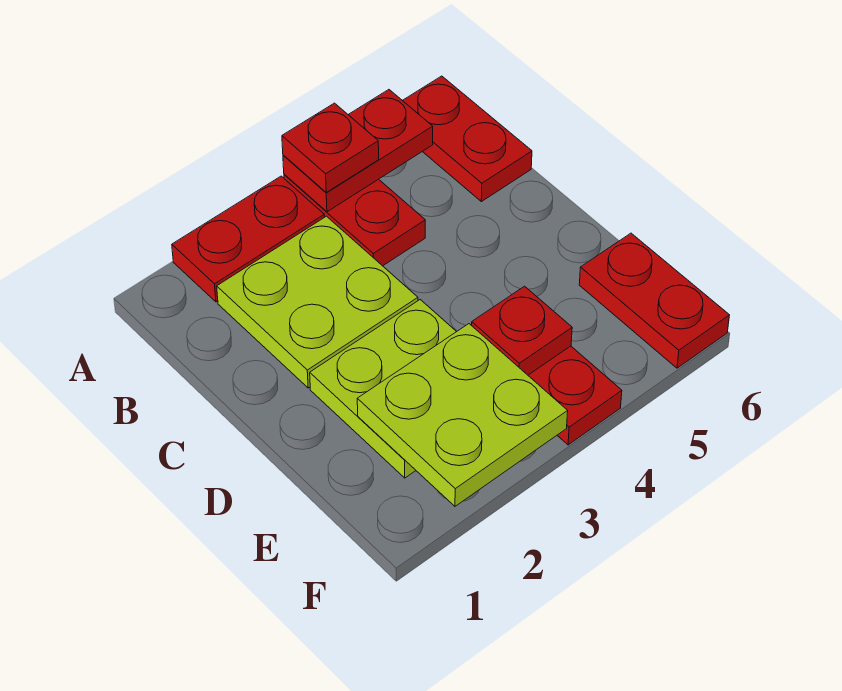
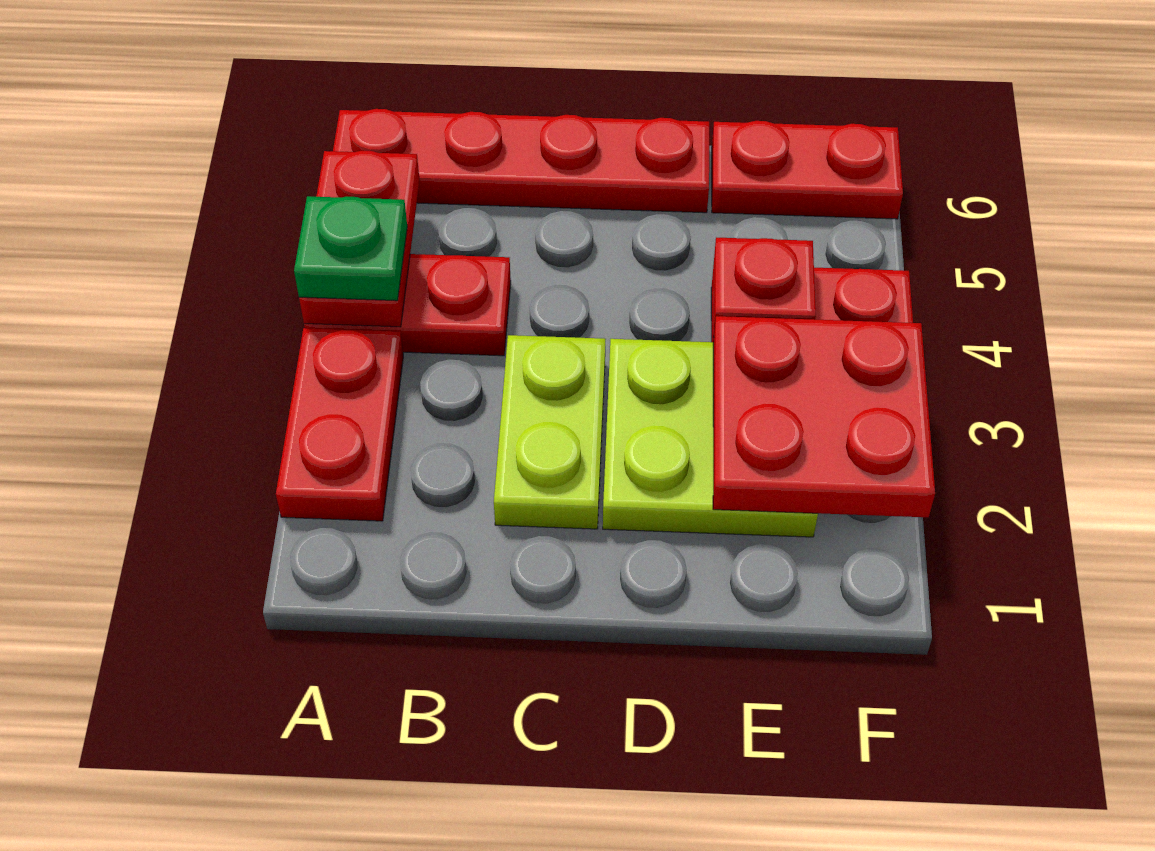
red plate A4 level 3 -> green plate A4 level 3
red plate A6:B6 level 1 -> red plate A6:D6 level 1
lime plate B2:C3 level 1 -> lime plate C2:C3 level 1
lime plate E2:F3 level 2 -> red plate E2:F3 level 2

